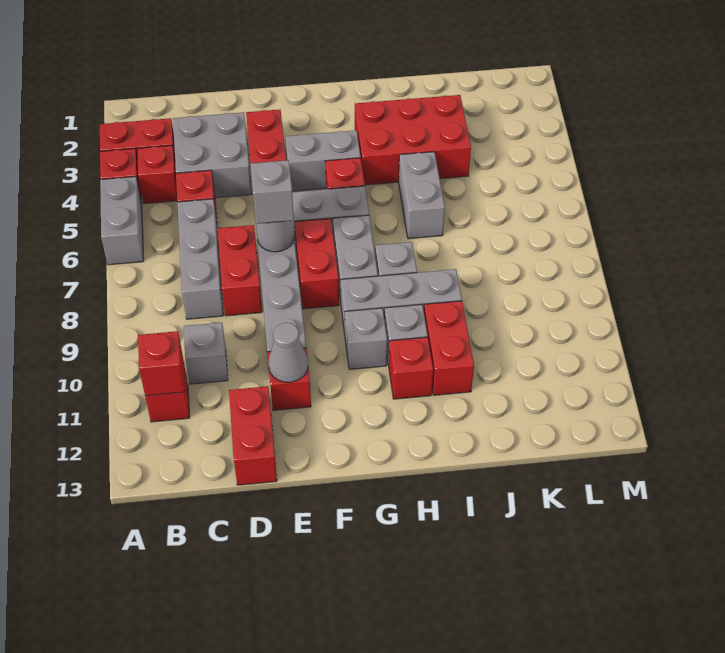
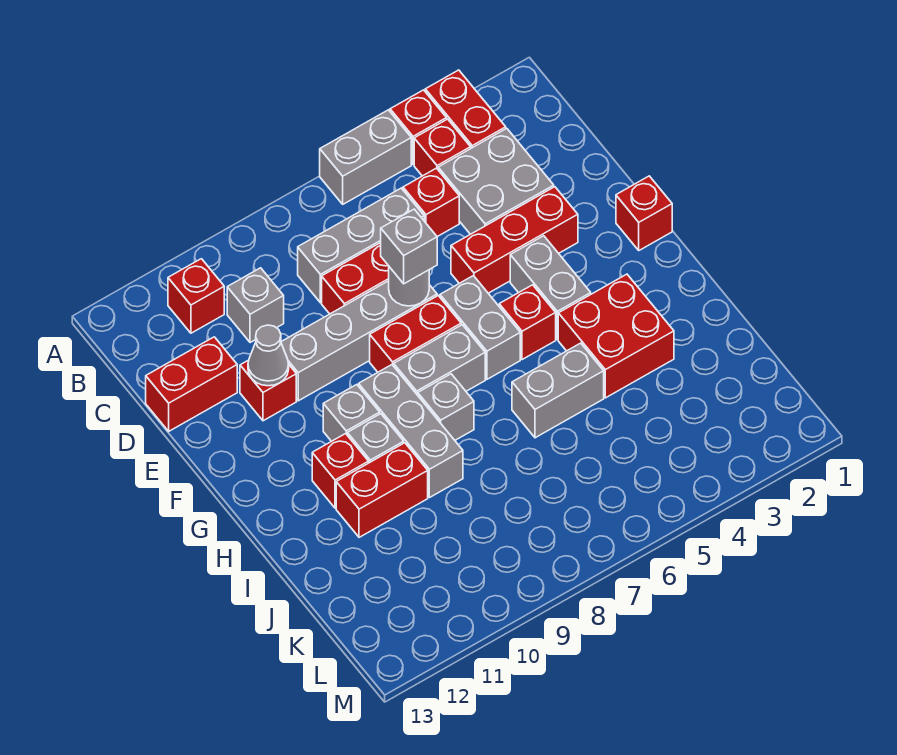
red brick B11 level 2 -> red brick F1 level 1
red brick H3:J4 level 1 -> red brick H3:I4 level 1

